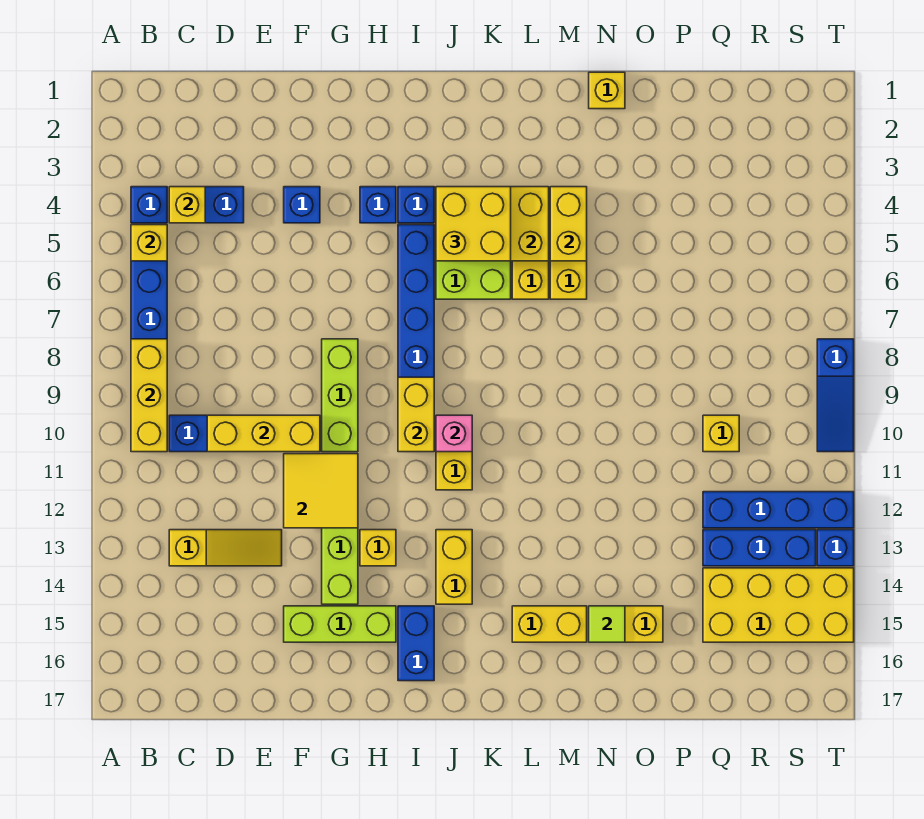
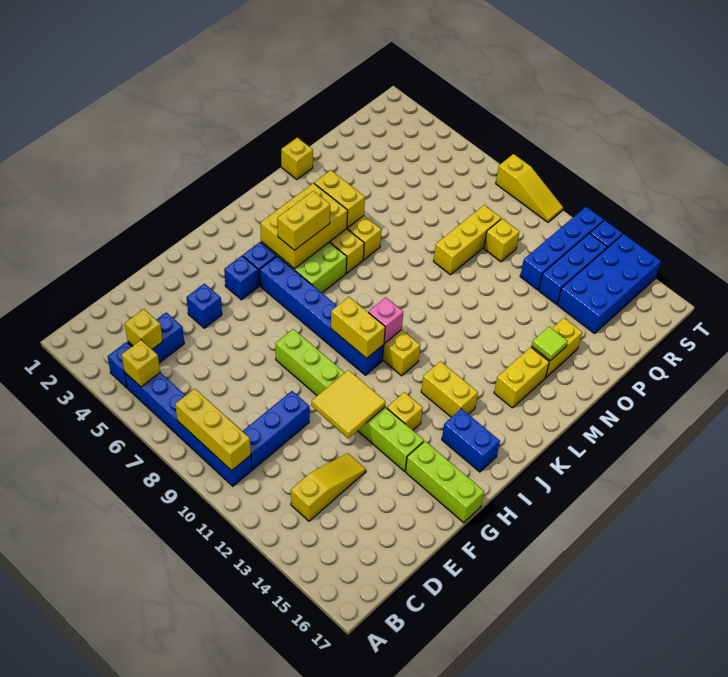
yellow brick D10:F10 level 2 -> yellow brick O9:Q9 level 1
lime brick F15:H15 level 1 -> lime brick G15:G17 level 1
yellow brick J4:K5 level 3 -> yellow brick J5:K5 level 3
yellow brick Q14:T15 level 1 -> blue brick Q14:T15 level 1
blue slope T8:T10 level 1 top 8 -> yellow slope T8:T10 level 1 top 8

